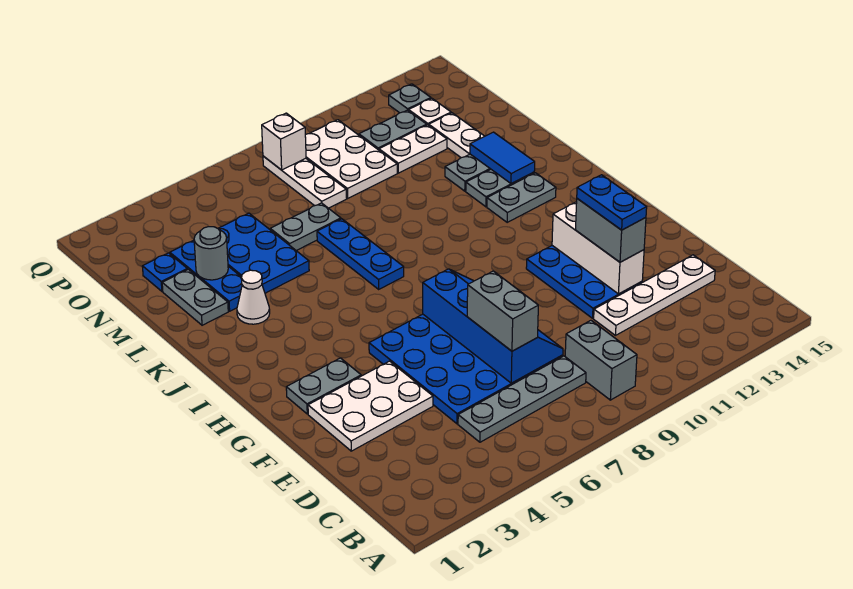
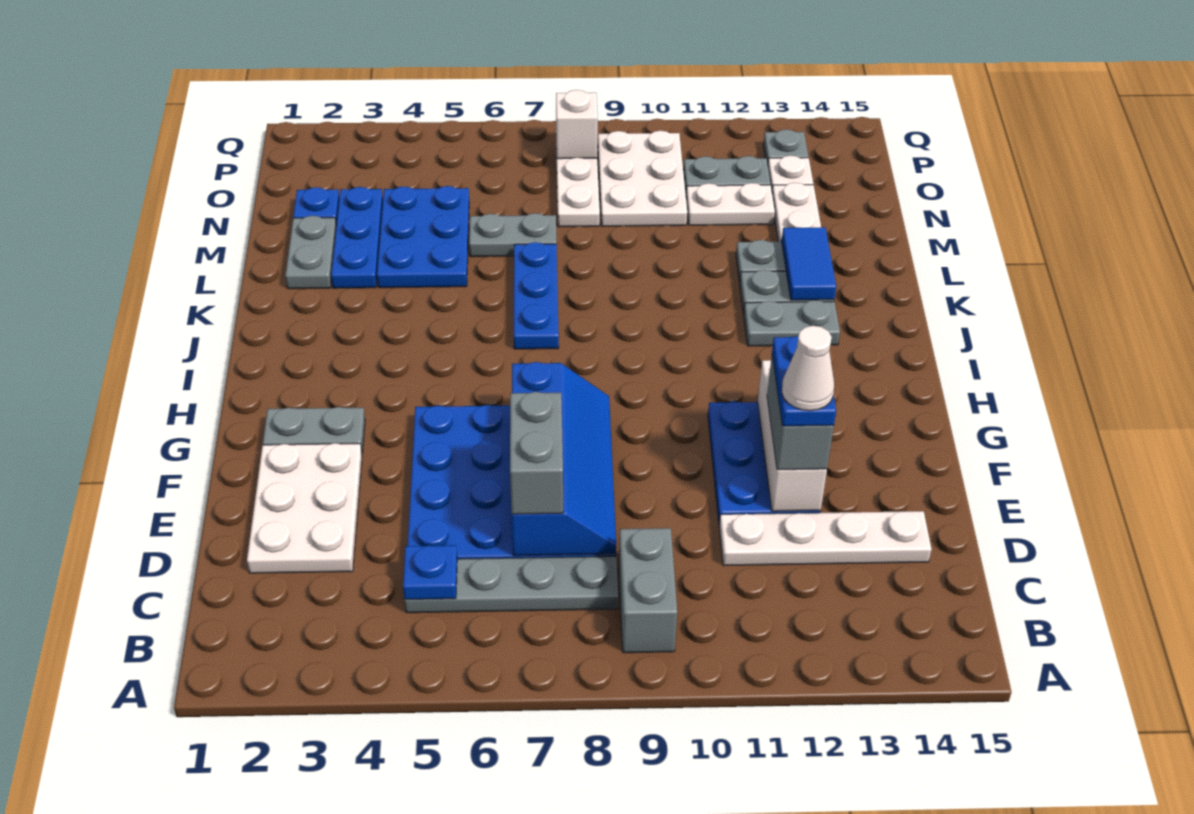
none -> blue plate C5 level 2
white plate E2:F4 level 1 -> white plate D2:F3 level 1
white cone K3 level 1 -> white cone E12 level 5
grey round brick M3 level 2 -> none

